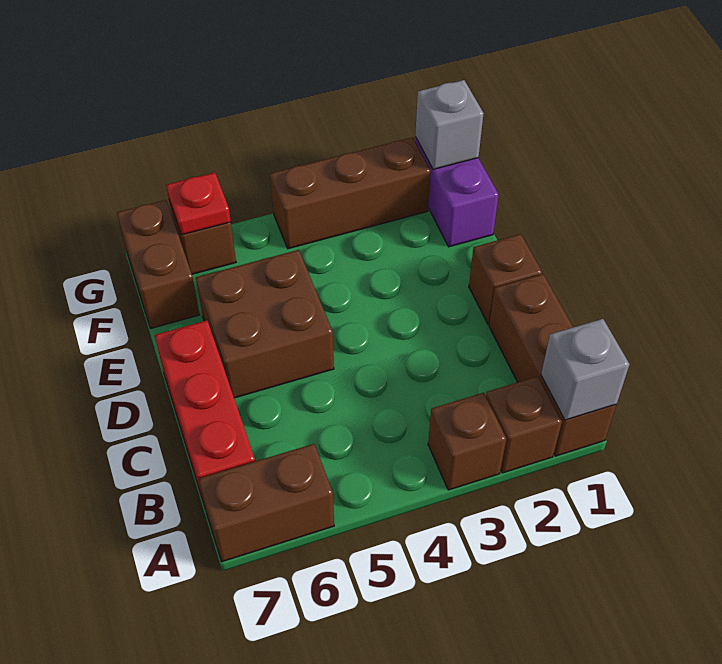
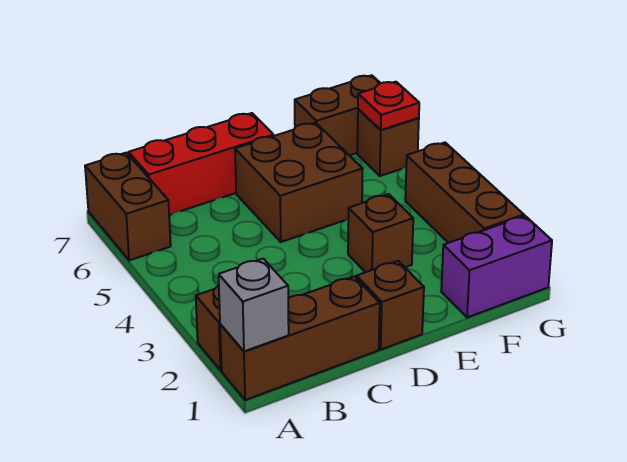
brown brick A3 level 1 -> brown brick E3 level 1
grey brick G1 level 2 -> none

